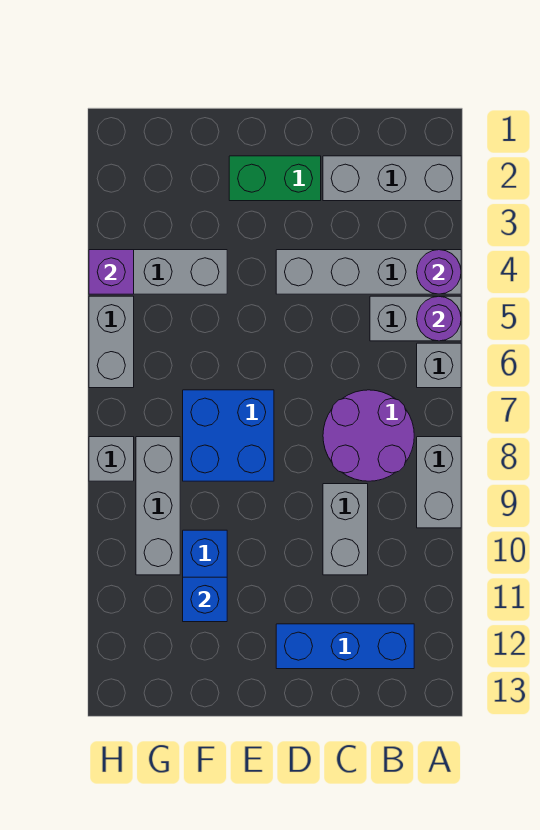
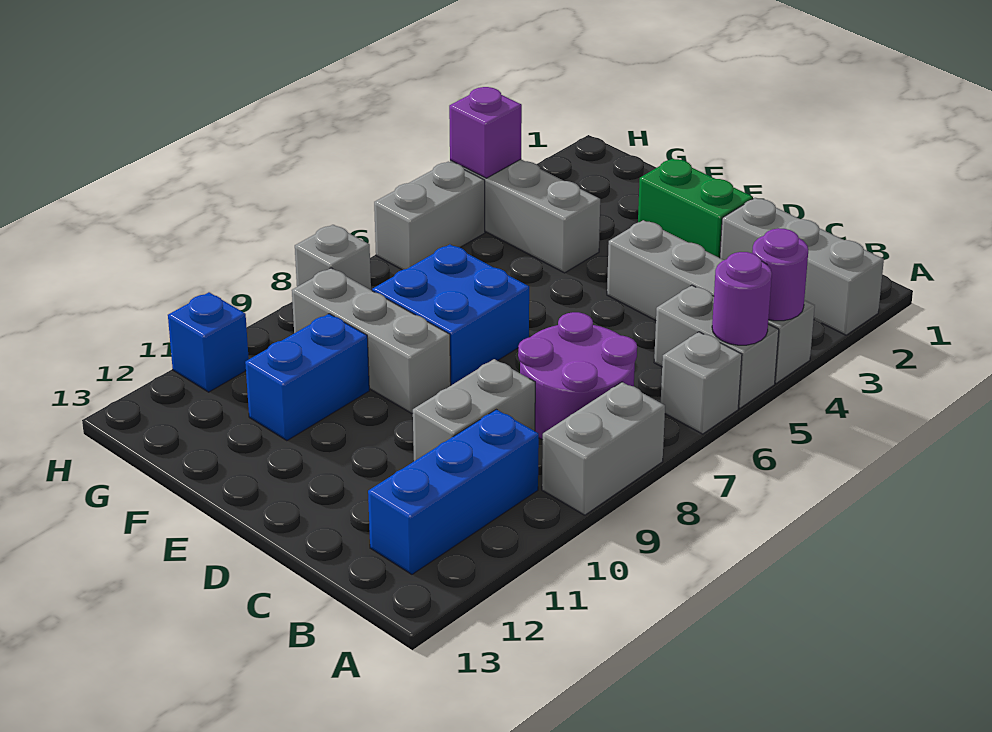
blue brick B12:D12 level 1 -> blue brick B10:B12 level 1
blue brick F11 level 2 -> blue brick H11 level 1
grey brick G8:G10 level 1 -> grey brick E9:G9 level 1

